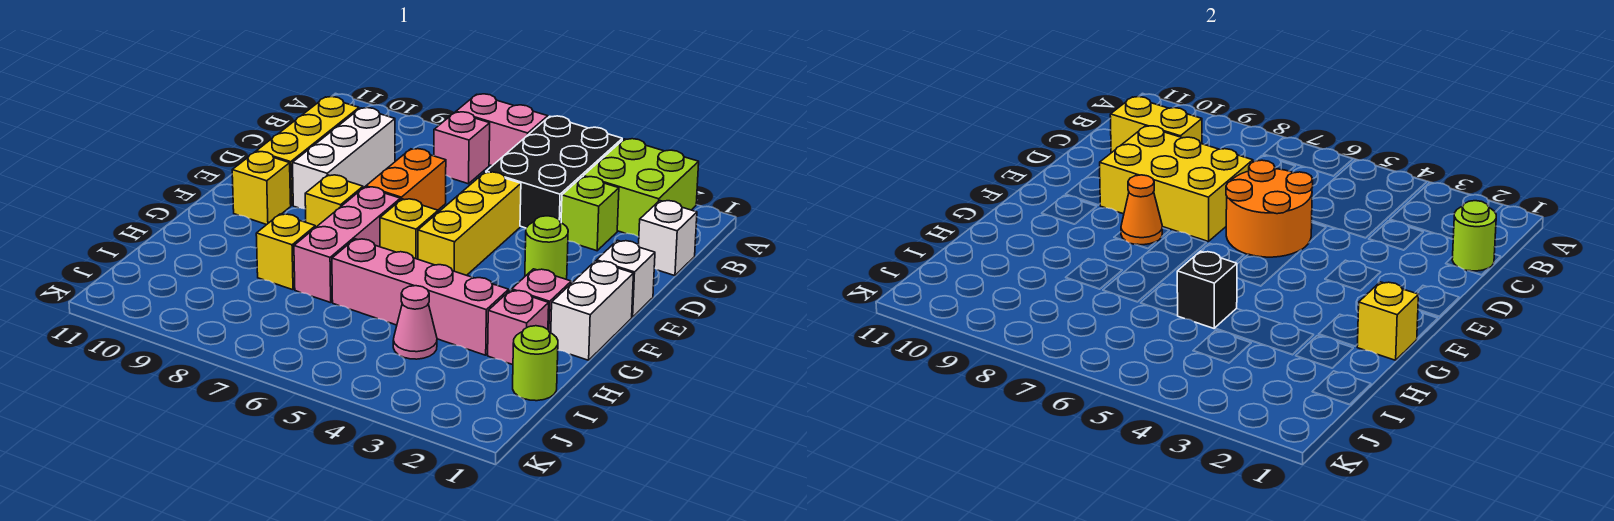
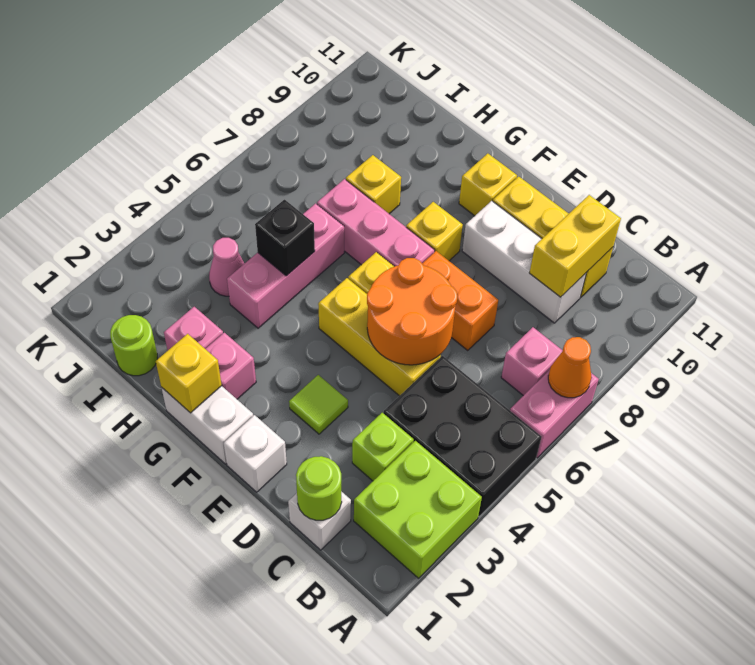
yellow brick D7:E9 level 2 -> none
lime round brick E3 level 1 -> lime tile E3 level 1
orange cone F8 level 2 -> orange cone A7 level 2
pink brick H3:H6 level 1 -> pink brick H4:H6 level 1

